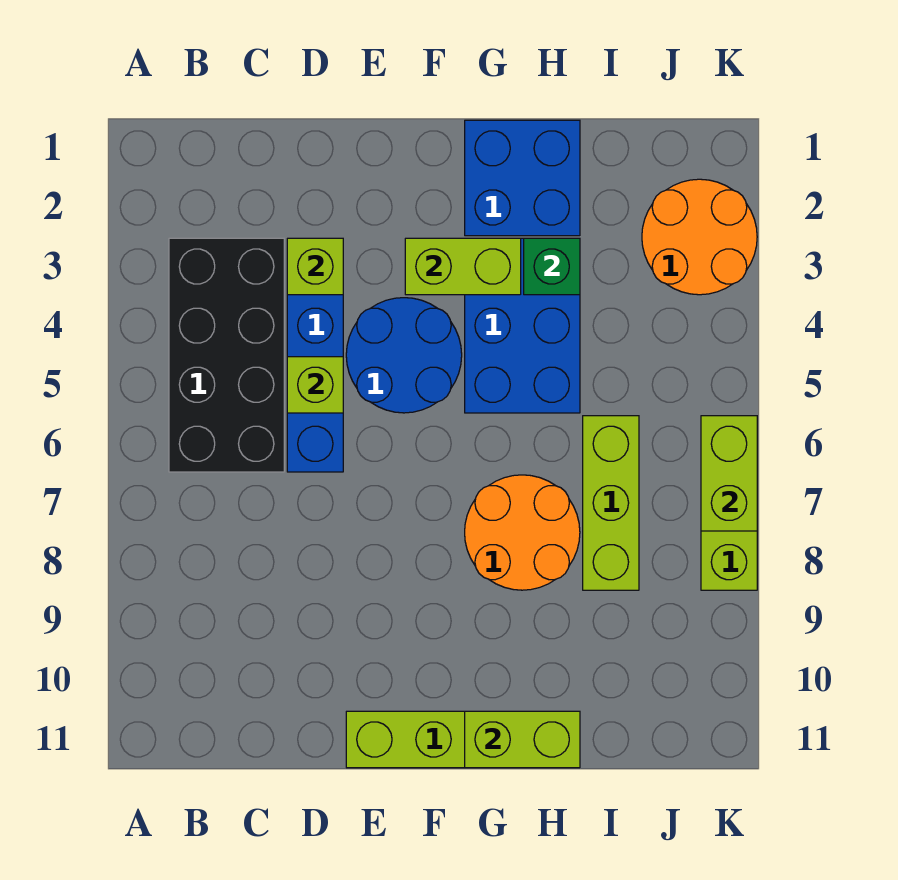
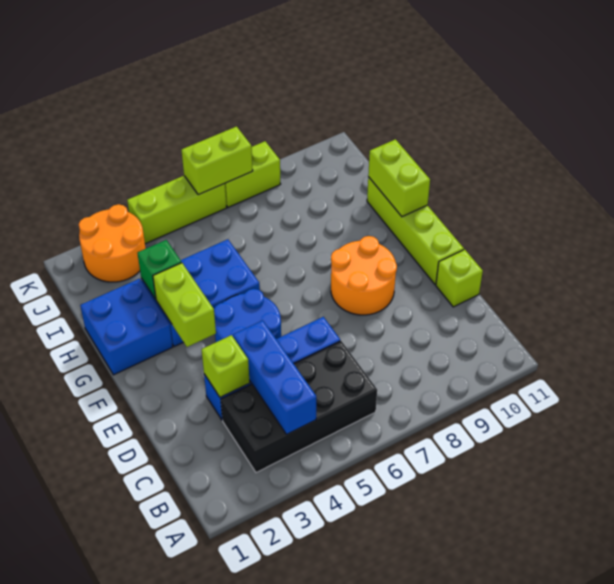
none -> blue brick B4:D4 level 2
lime brick D5 level 2 -> lime brick D11 level 1
orange round brick G7:H8 level 1 -> orange round brick E8:F9 level 1
lime brick I6:I8 level 1 -> lime brick K4:K6 level 1

